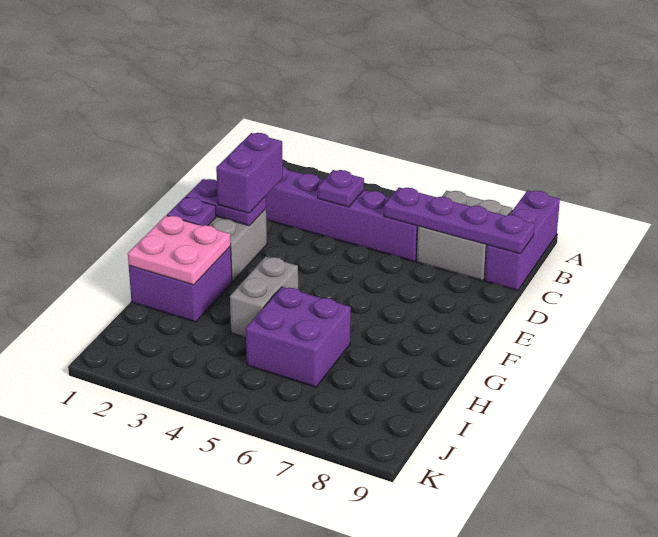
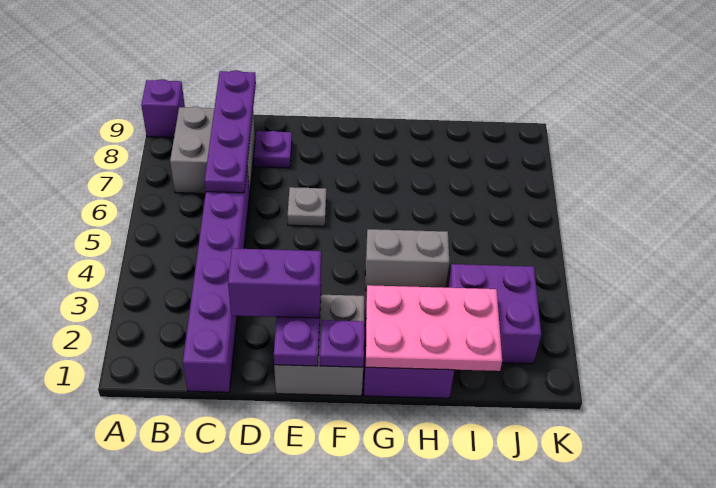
purple brick A9:C9 level 1 -> purple brick A9 level 1
purple plate C4 level 2 -> purple plate D8 level 1
none -> grey plate E6 level 1
pink plate G1:H2 level 2 -> pink plate G1:I2 level 2
purple brick H5:I6 level 1 -> purple brick I2:J3 level 1

